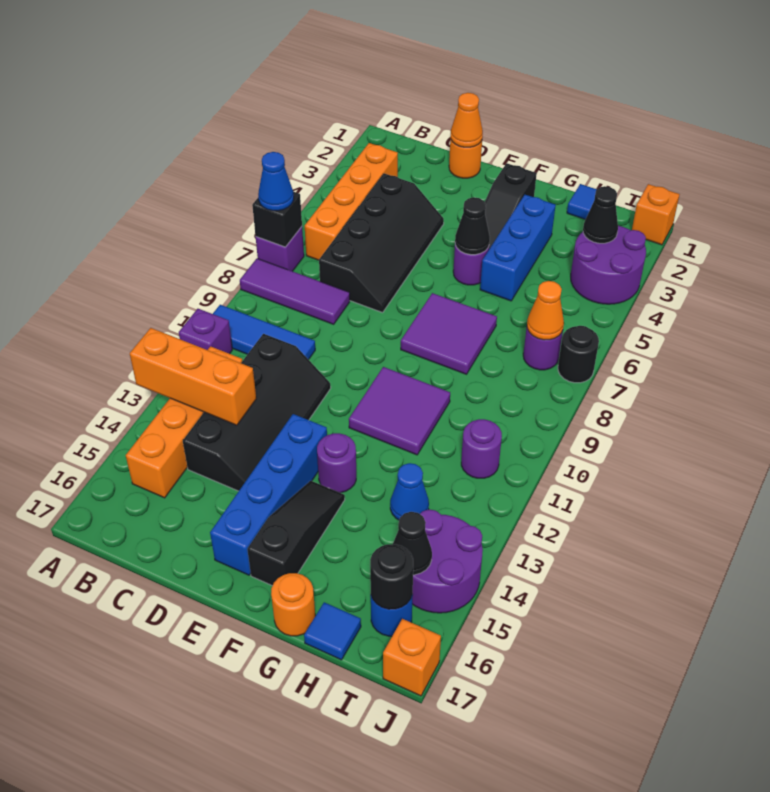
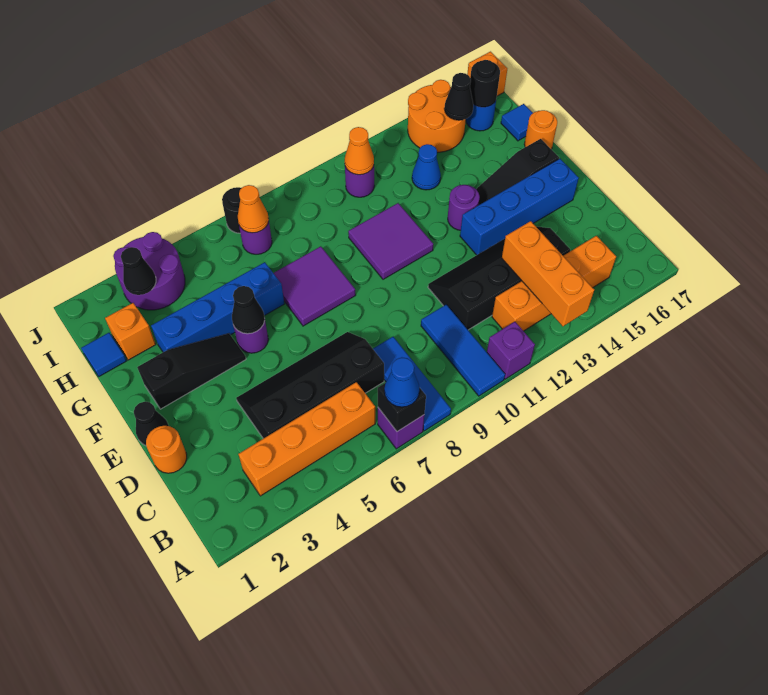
purple tile A8:C8 level 1 -> blue tile A8:C8 level 1
orange cone D1 level 2 -> orange cone I11 level 2
none -> black cone E1 level 1
blue brick G3:G5 level 1 -> blue brick G3:G6 level 1
purple round brick I14:J15 level 1 -> orange round brick I14:J15 level 1
orange brick J1 level 1 -> orange brick H2 level 1

